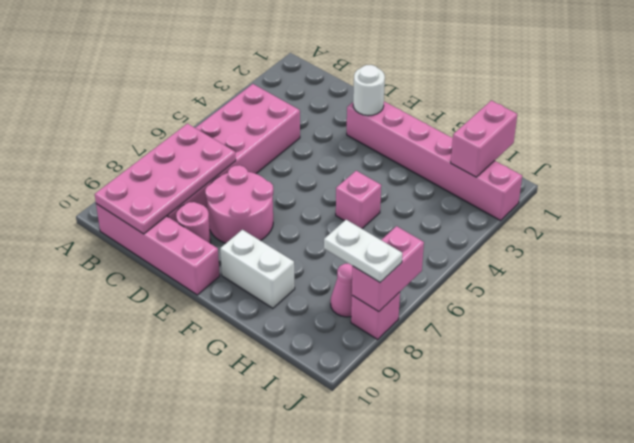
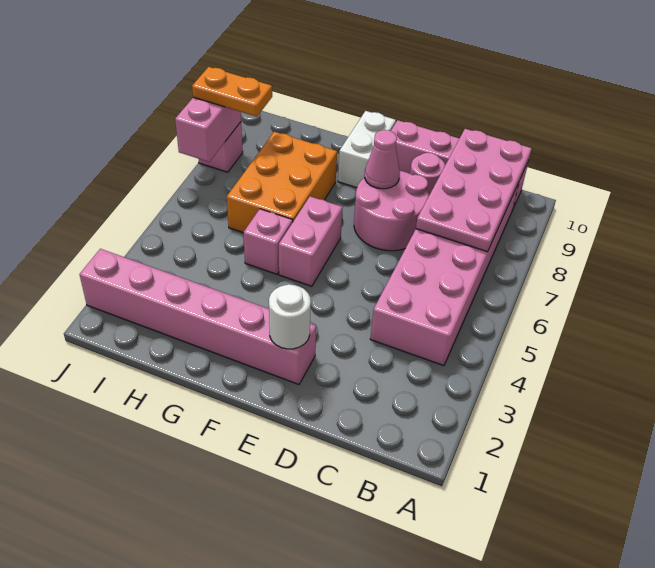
white brick F9:G9 level 1 -> white brick F9:F10 level 1
none -> orange brick G6:H8 level 1
pink brick I1:I2 level 2 -> pink brick F5:F6 level 1
pink cone I8 level 1 -> pink cone E8 level 2
white plate I8:J8 level 3 -> orange plate I8:J8 level 3

